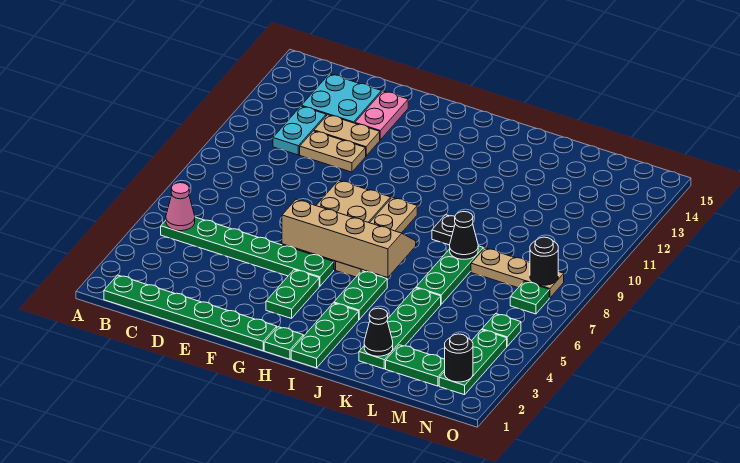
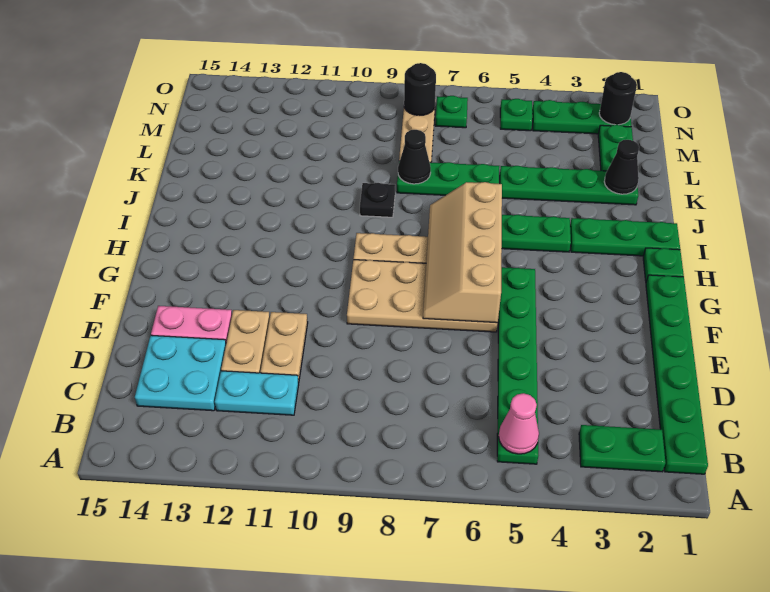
green plate G3:G4 level 1 -> green plate B2:B3 level 1

